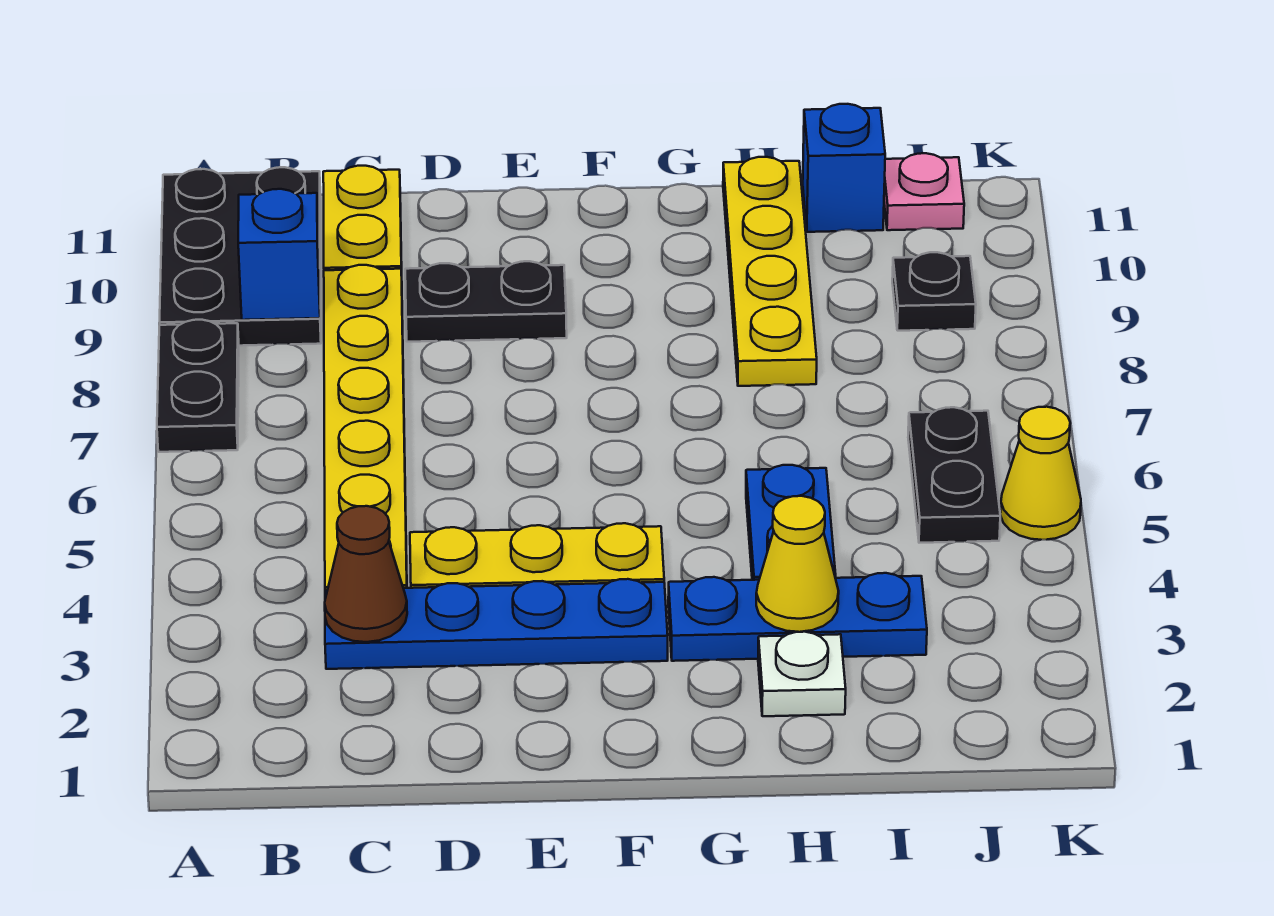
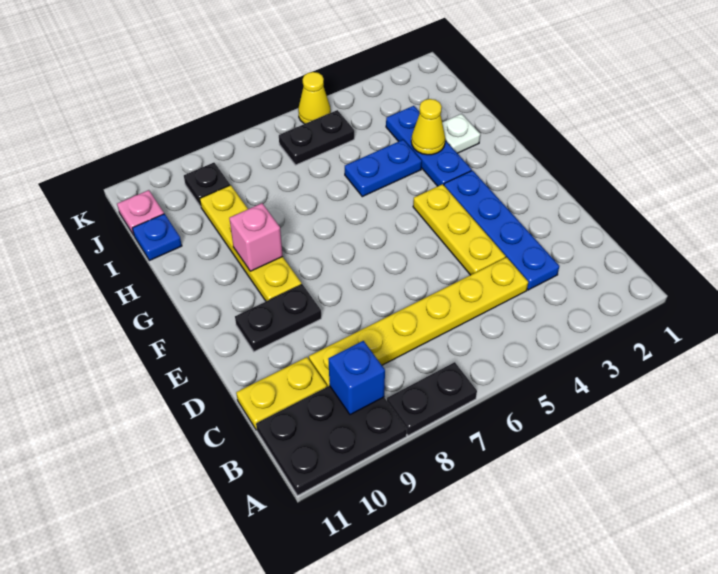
brown cone C3 level 2 -> none
black plate D9:E9 level 1 -> black plate E9:E10 level 1
none -> pink brick G9 level 2
yellow plate H8:H11 level 1 -> yellow plate F9:I9 level 1
blue brick I11 level 1 -> blue plate I11 level 1

